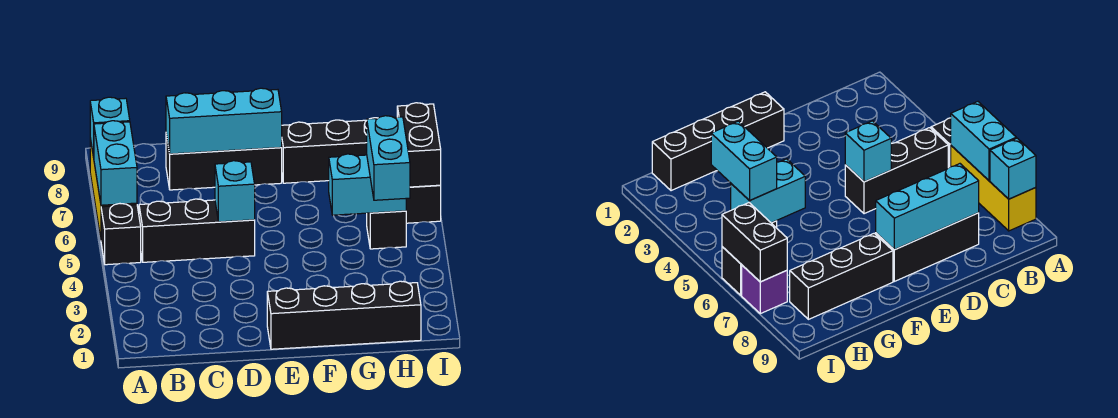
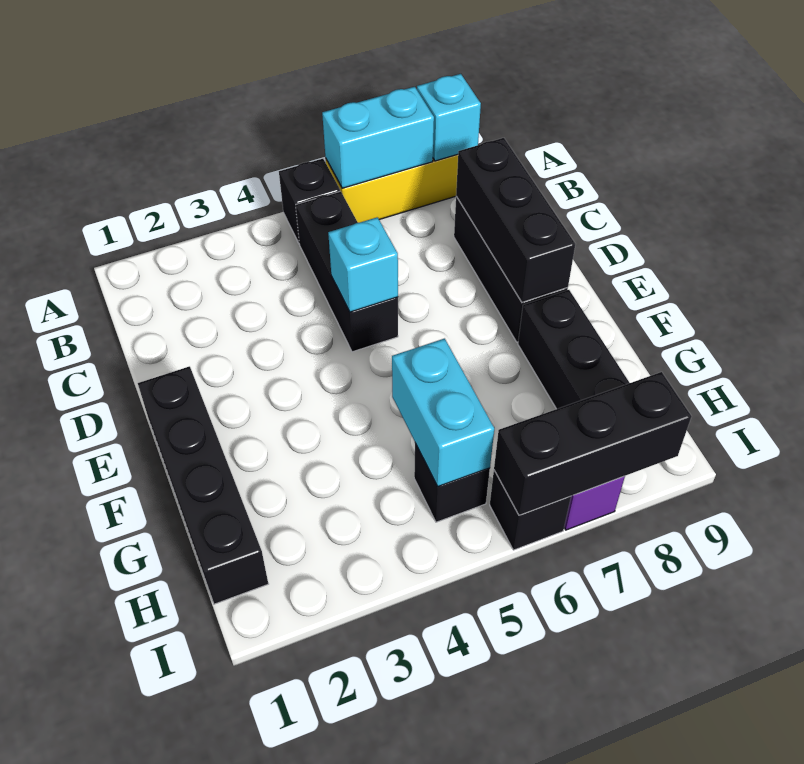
cyan brick C8:E8 level 2 -> black brick C8:E8 level 2
cyan brick H4:H5 level 3 -> none
black brick I6:I7 level 2 -> black brick I6:I8 level 2

